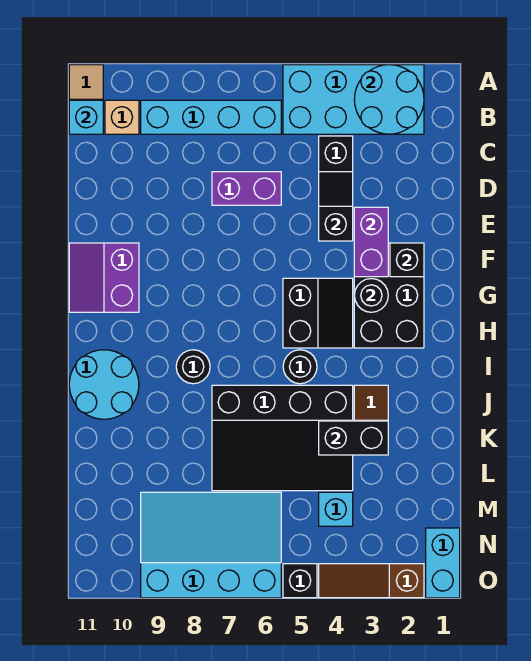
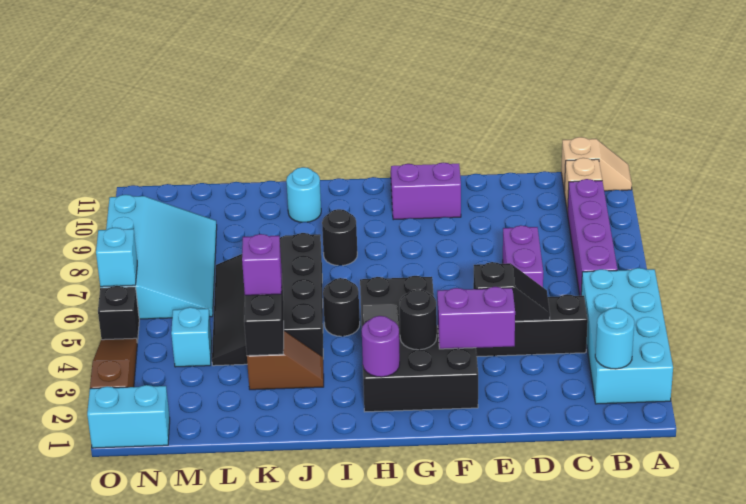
cyan round brick A2:B3 level 2 -> cyan round brick B2 level 2
cyan brick B6:B9 level 1 -> purple brick B6:B9 level 1
cyan brick B11 level 2 -> cyan brick O6 level 2
black brick F2 level 2 -> none
none -> purple round brick H2 level 2
cyan round brick I10:J11 level 1 -> cyan round brick J10 level 1
none -> purple brick K4 level 3

